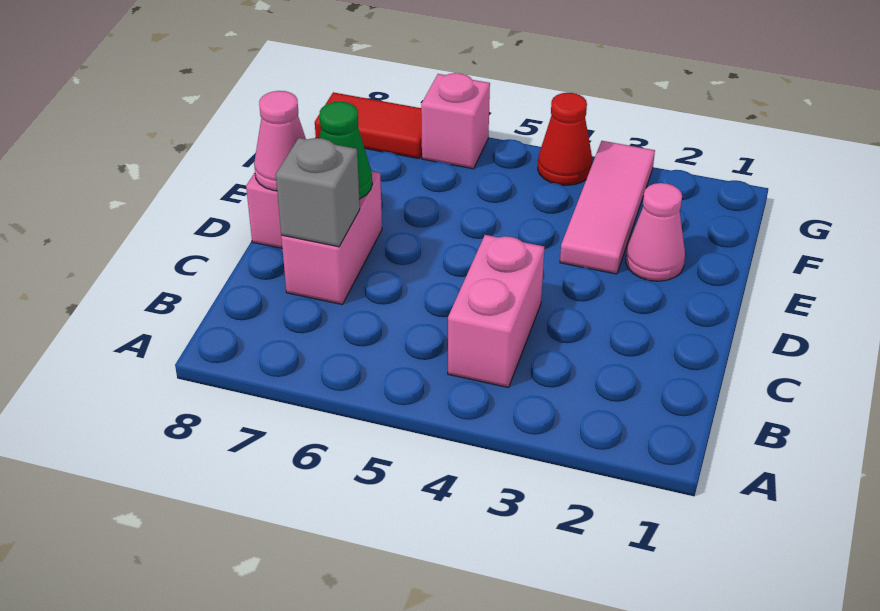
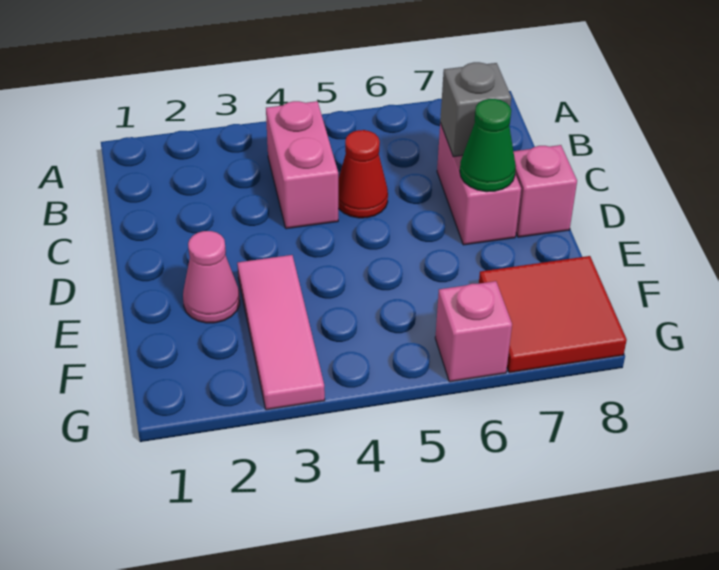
pink cone D8 level 2 -> none
red cone G4 level 1 -> red cone C5 level 1
red tile G7:G8 level 1 -> red tile F7:G8 level 1

